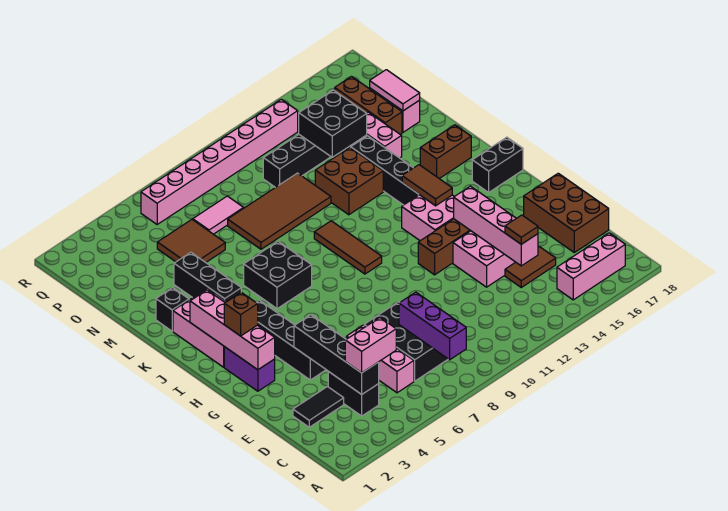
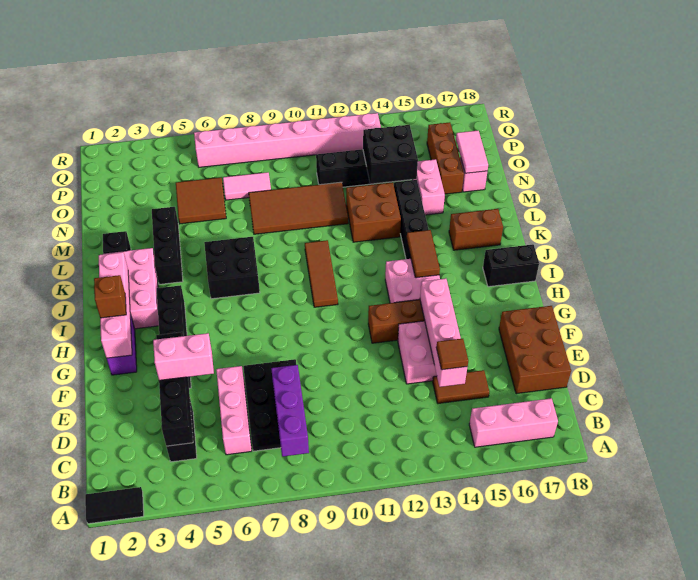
pink brick C4:C5 level 3 -> pink brick E4:E5 level 3
black tile D2:D3 level 1 -> black tile A1:A2 level 1

